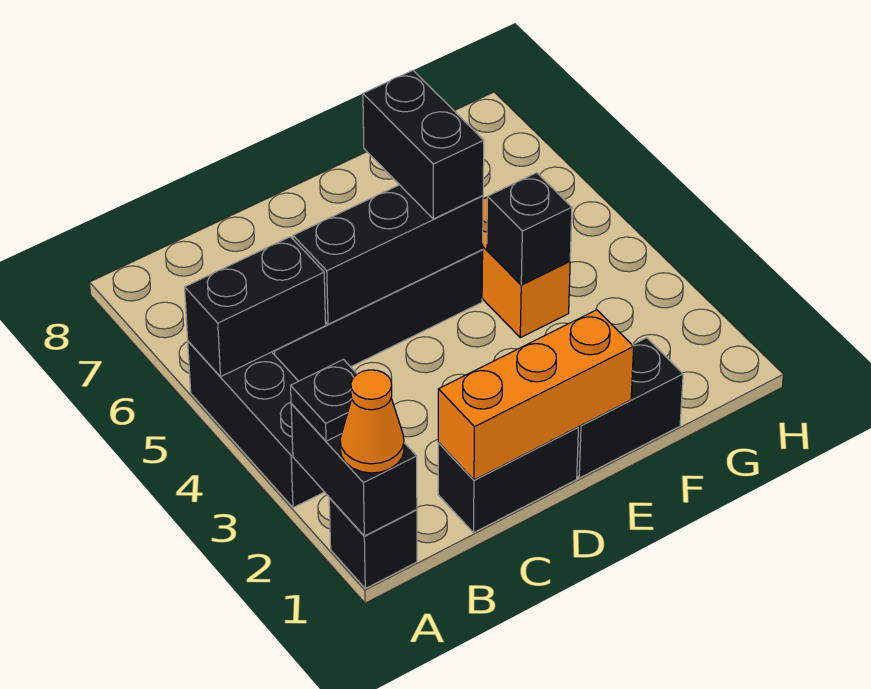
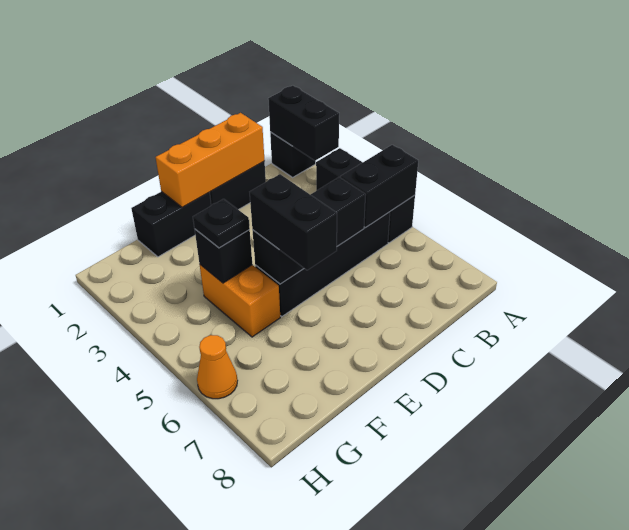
orange cone A1 level 3 -> orange cone H6 level 1
black plate A2 level 3 -> black plate F4 level 3

